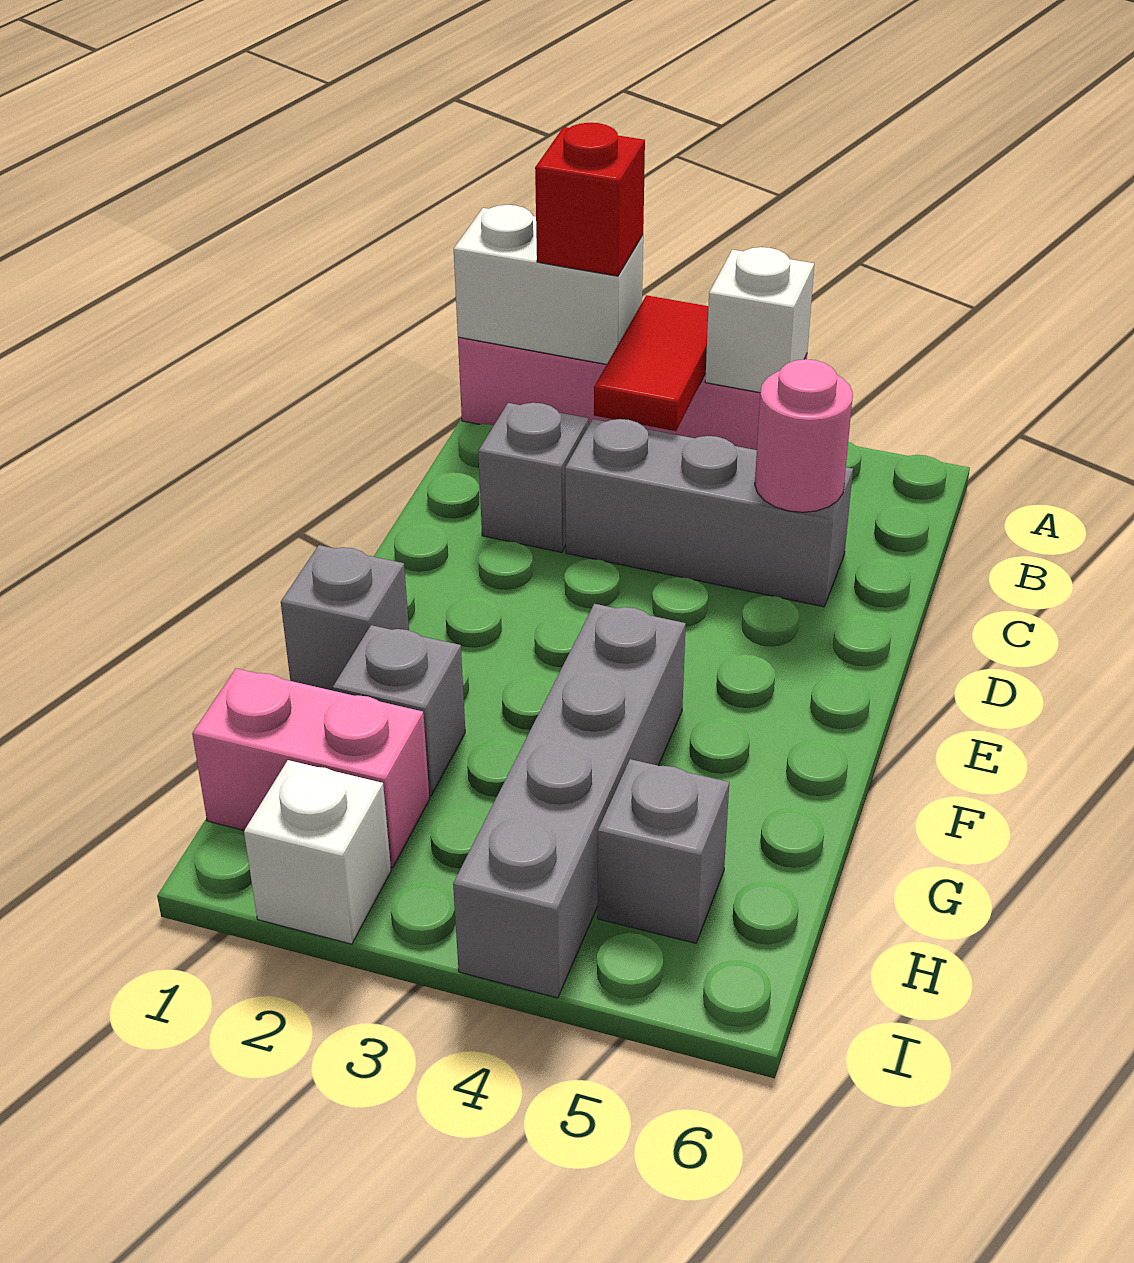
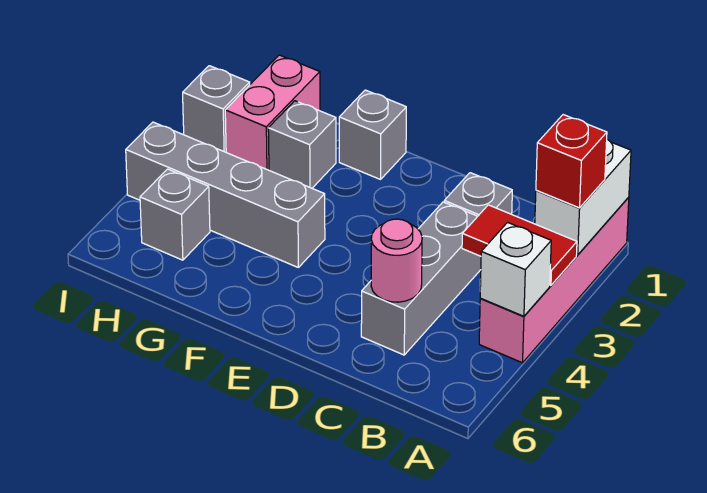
white brick I2 level 1 -> grey brick I2 level 1

